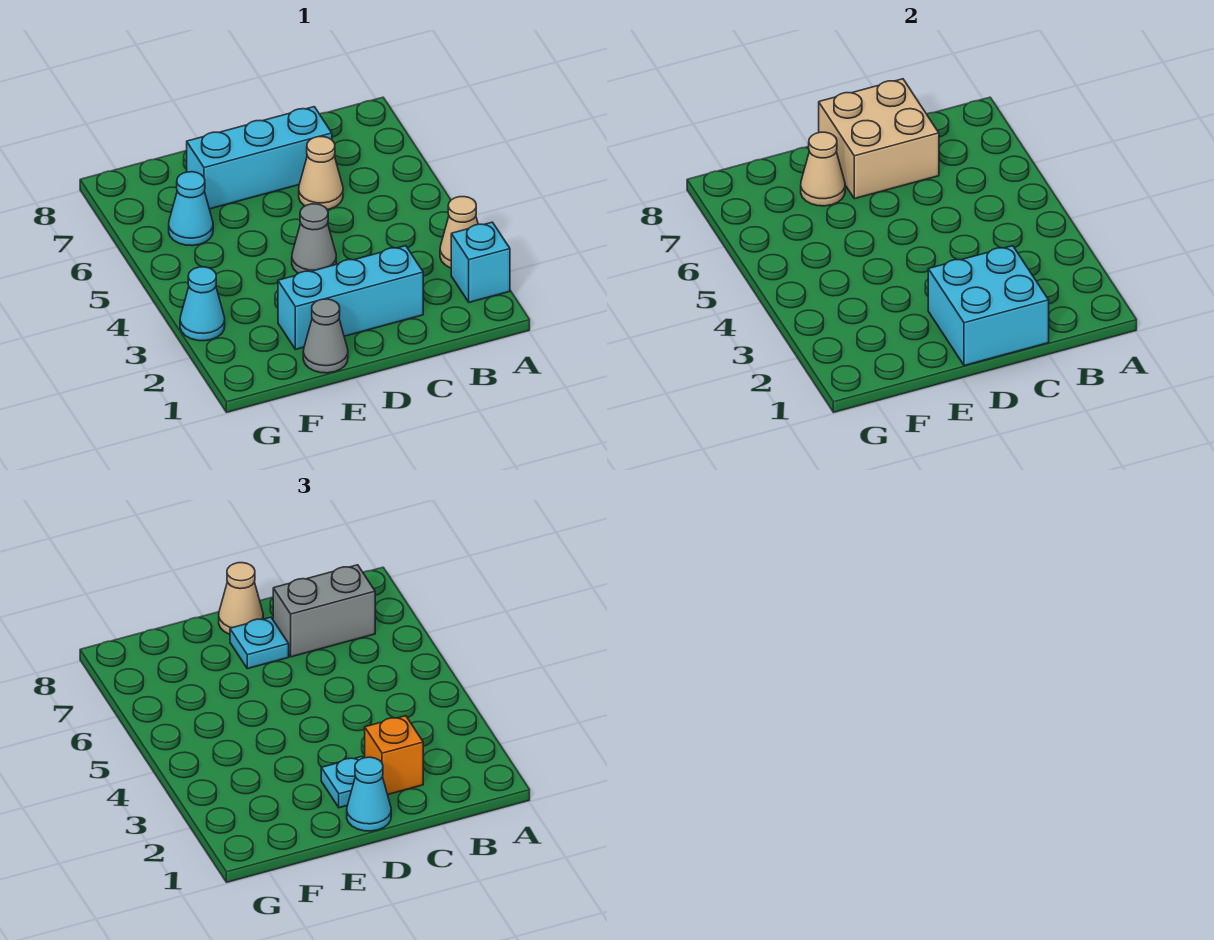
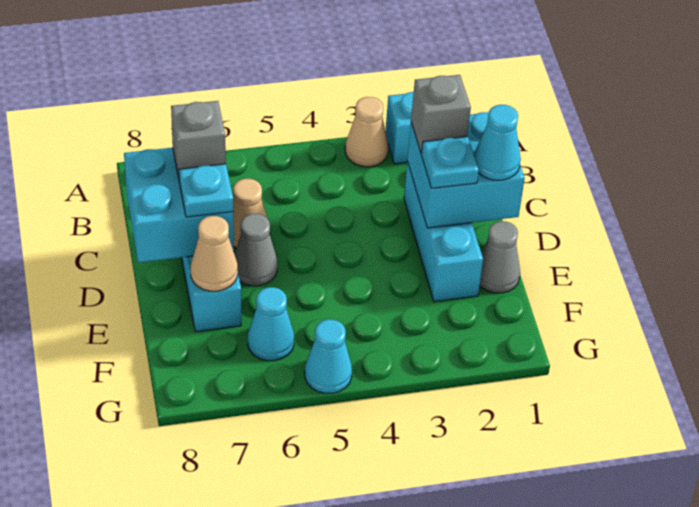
grey brick B7:C7 level 3 -> grey brick C7 level 3
orange brick C2 level 3 -> grey brick C2 level 3
tan brick C7:D8 level 2 -> cyan brick C7:D8 level 2
grey cone D4 level 1 -> grey cone D6 level 1
tan cone D8 level 3 -> none
cyan cone G3 level 1 -> cyan cone G5 level 1

